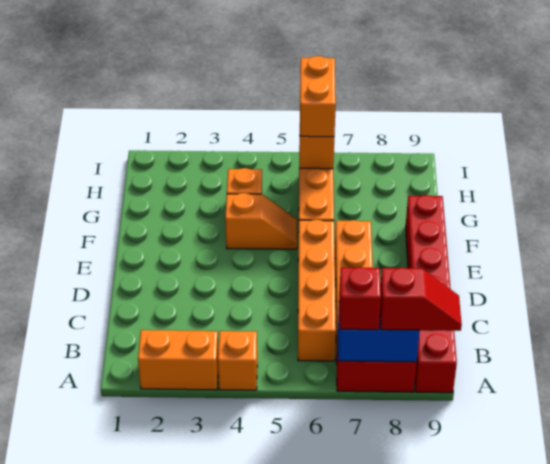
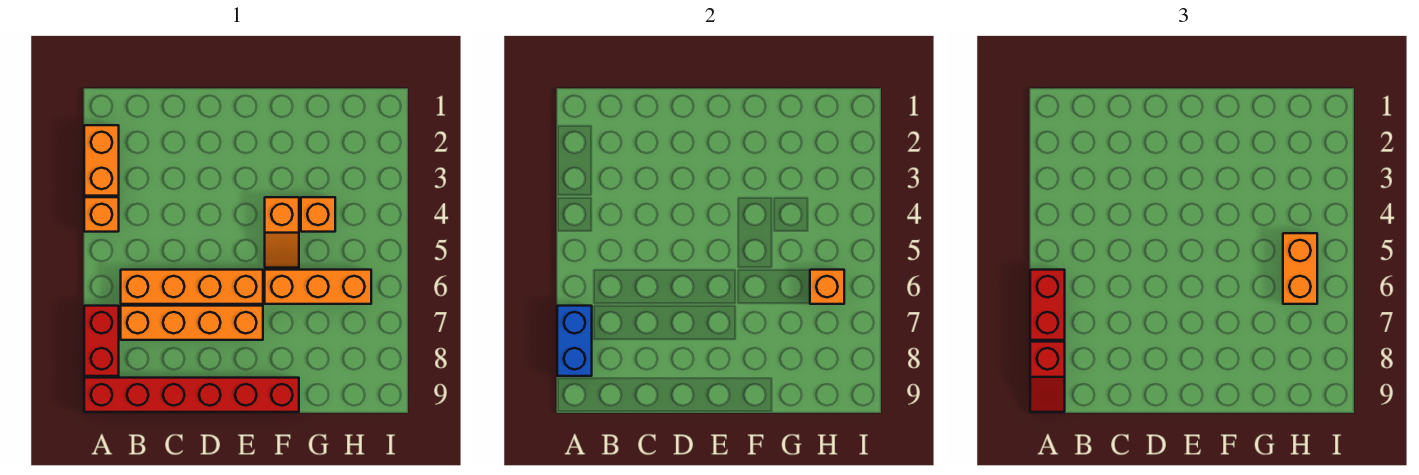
red brick A7 level 3 -> red brick A6:A7 level 3
orange brick H6:I6 level 3 -> orange brick H5:H6 level 3

